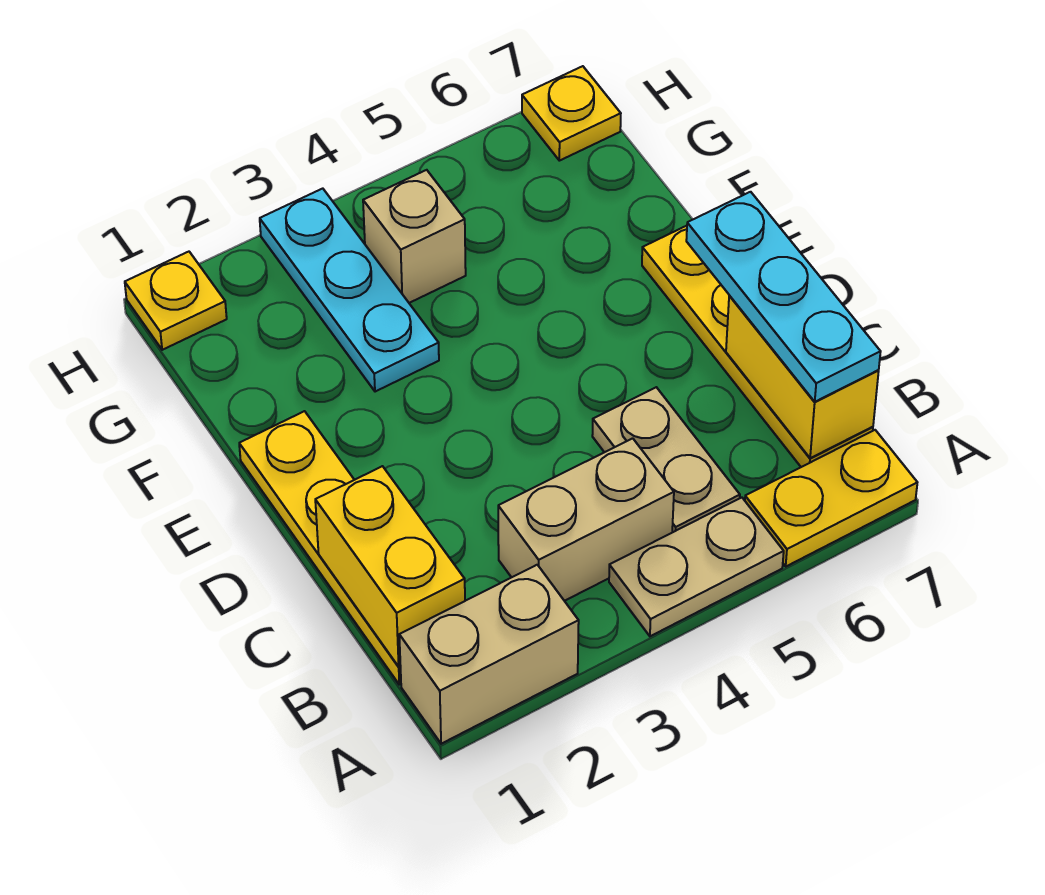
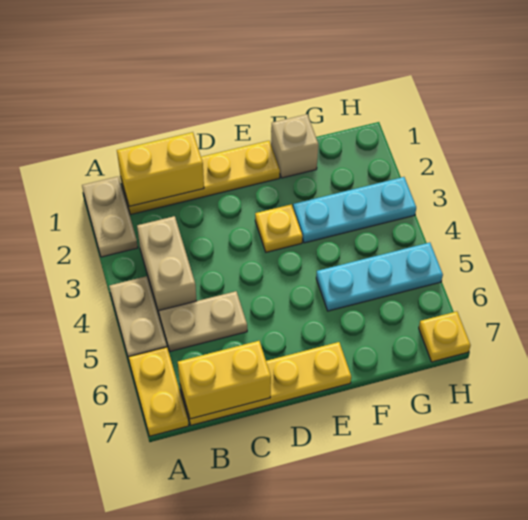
tan brick A1:A2 level 1 -> tan plate A1:A2 level 1
cyan plate B7:D7 level 3 -> cyan plate F5:H5 level 1
tan brick G4 level 1 -> tan brick F1 level 1
yellow plate H1 level 1 -> yellow plate E3 level 1

